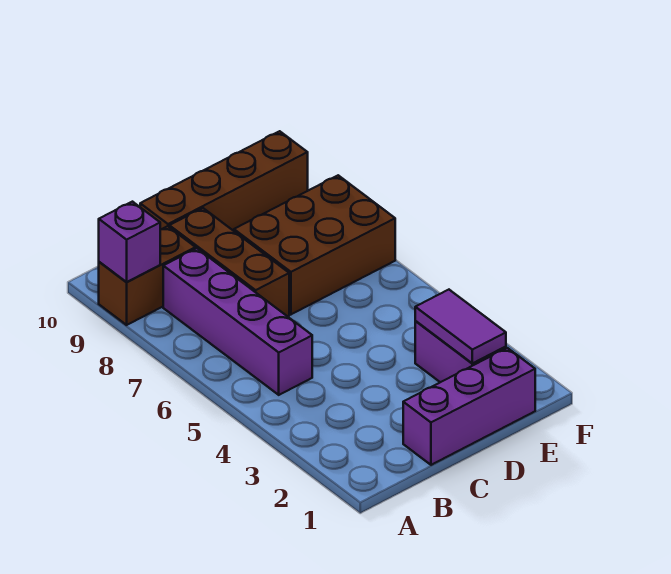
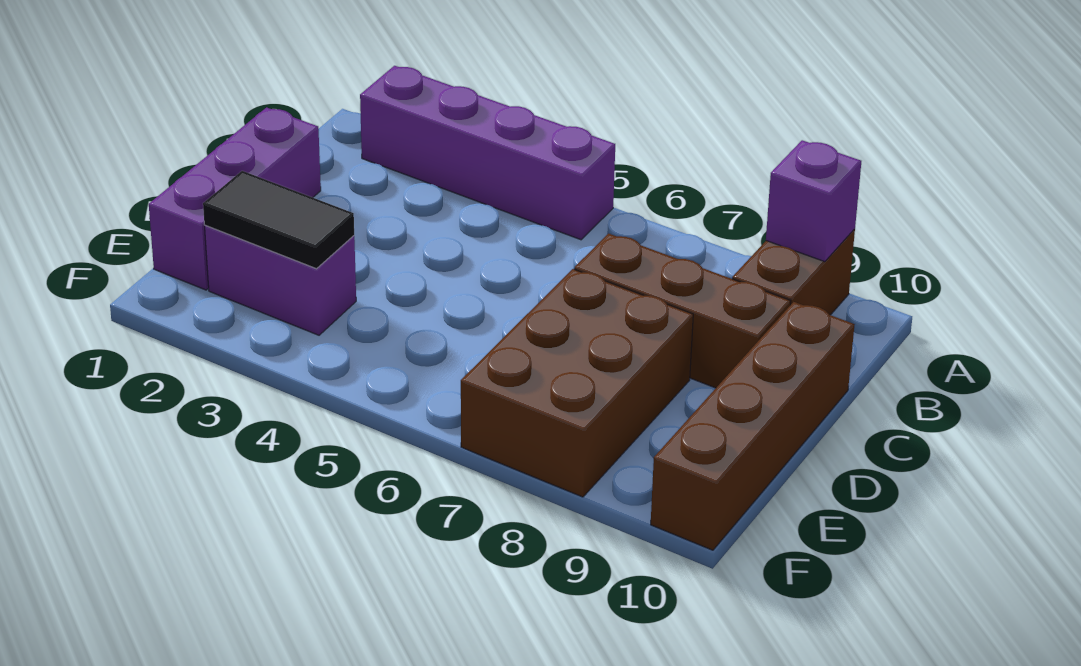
purple brick B5:B8 level 1 -> purple brick A2:A5 level 1
purple tile E2:E3 level 2 -> black tile E2:E3 level 2

